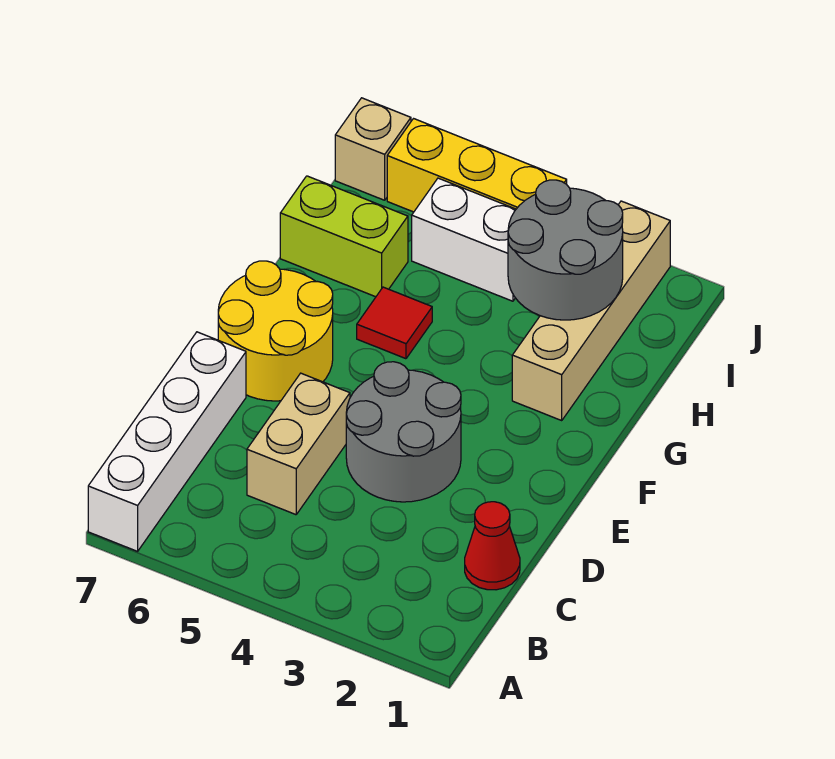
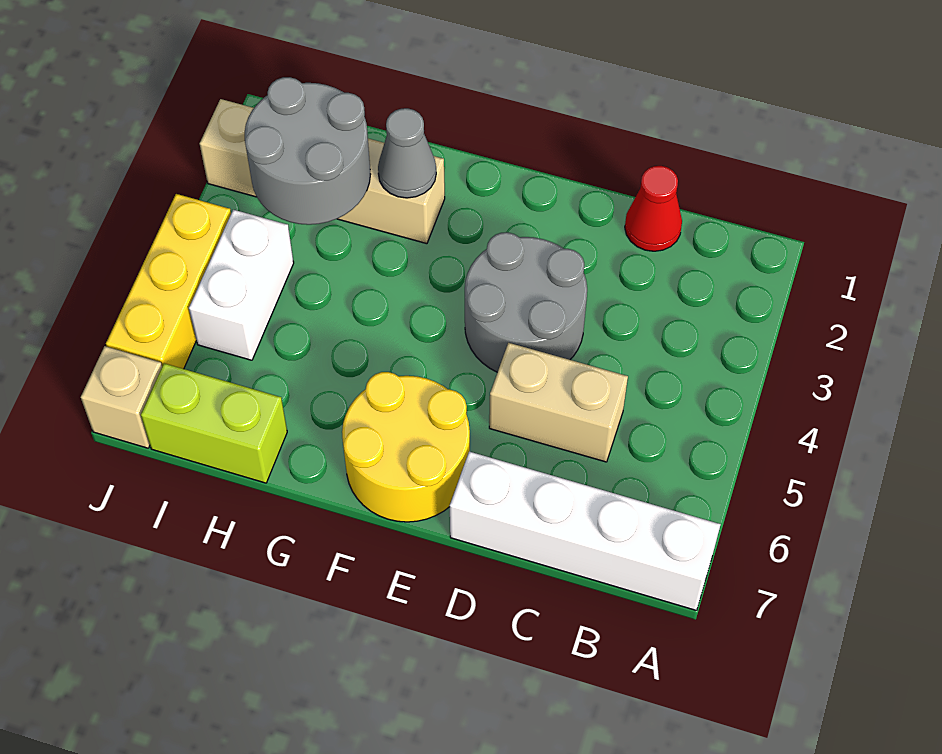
none -> grey cone G2 level 2
red tile G5 level 1 -> none
lime brick H6:H7 level 1 -> lime brick H7:I7 level 1

